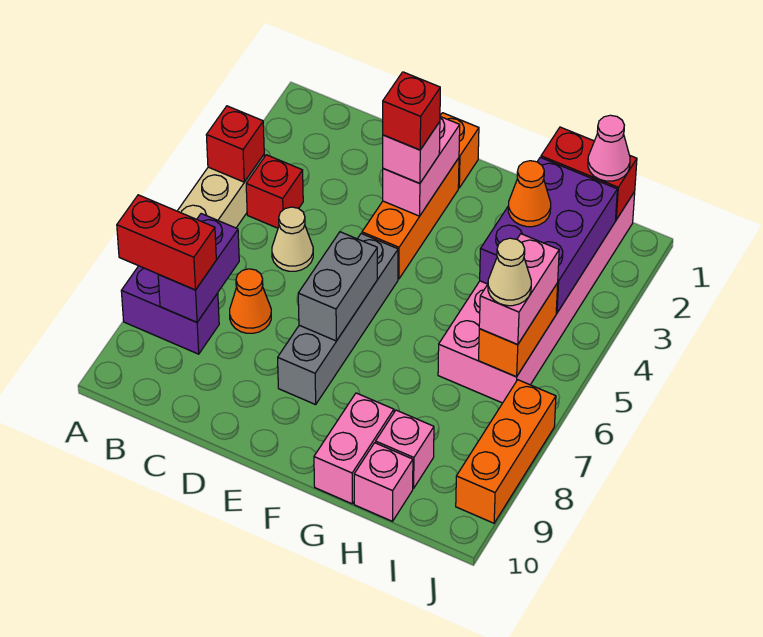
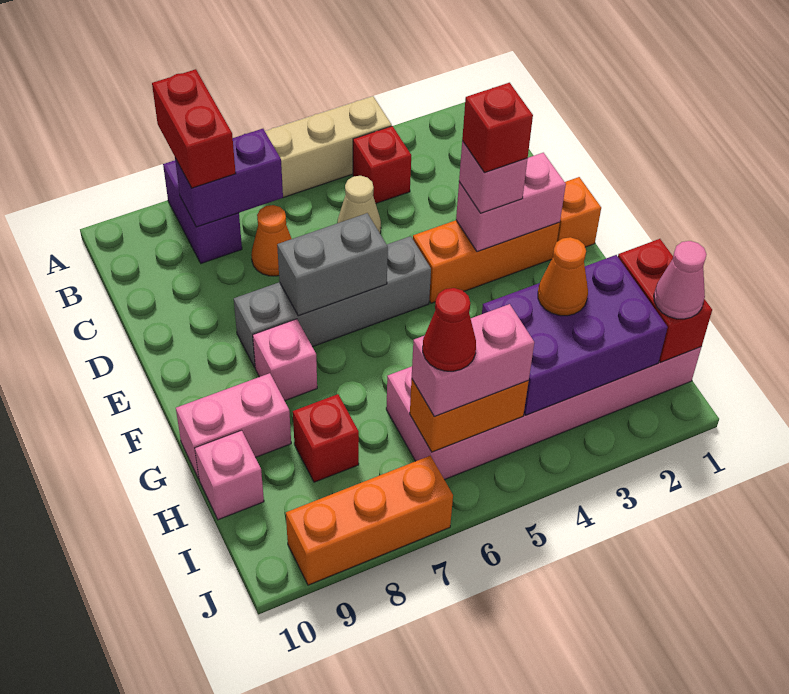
red brick A4 level 2 -> red brick H8 level 1
pink brick H9 level 1 -> pink brick F8 level 1
tan cone I6 level 4 -> red cone I6 level 4

